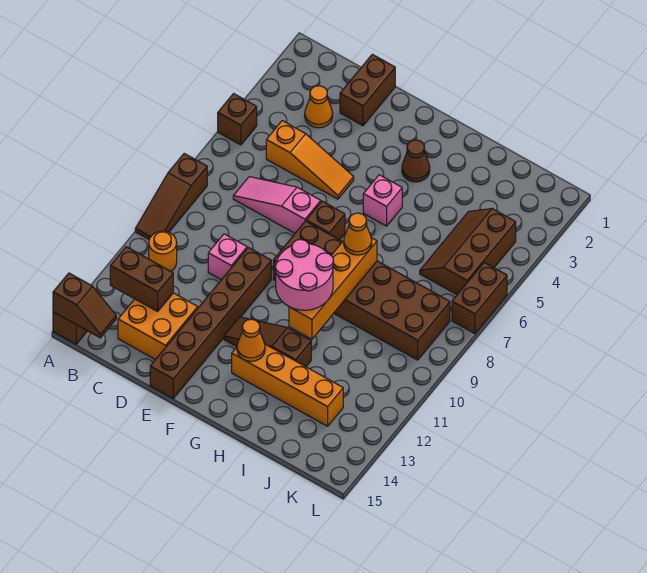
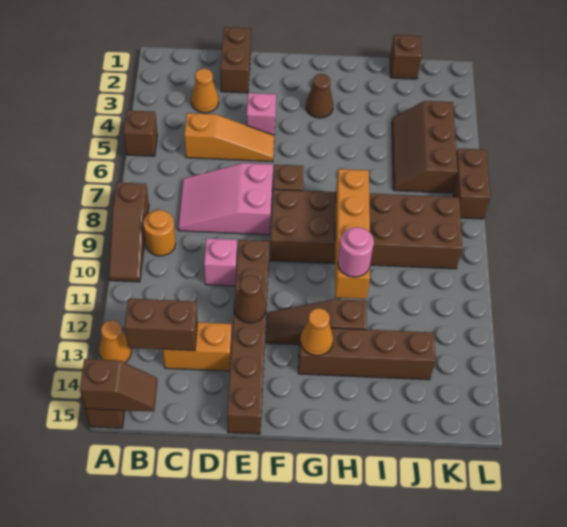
orange round brick B11 level 1 -> orange round brick B9 level 1
pink slope C7:E7 level 1 top E -> pink slope C7:E8 level 1 top E
orange brick C13:D14 level 1 -> orange brick C13:D13 level 1
none -> brown cone E12 level 2
pink brick G5 level 1 -> pink brick E4 level 1
pink round brick G10:H11 level 3 -> pink round brick H11 level 3
orange brick G13:J13 level 1 -> brown brick G13:J13 level 1
orange cone H8 level 3 -> orange cone A13 level 1
none -> brown brick J1 level 1

